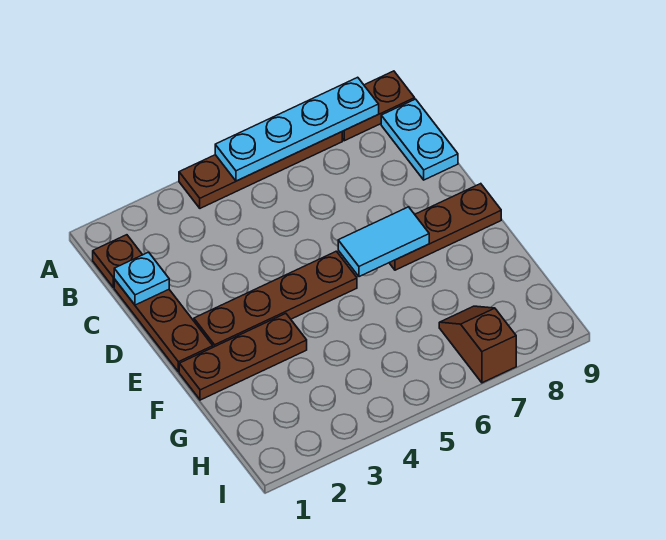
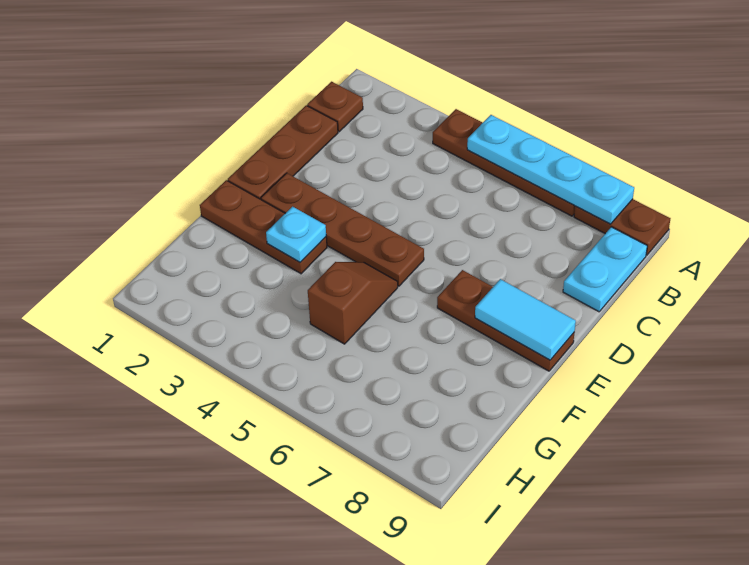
cyan plate C1 level 2 -> cyan plate F3 level 2
cyan tile E6:E7 level 2 -> cyan tile E8:E9 level 2
brown slope H7:I7 level 1 top I -> brown slope F5:G5 level 1 top G

